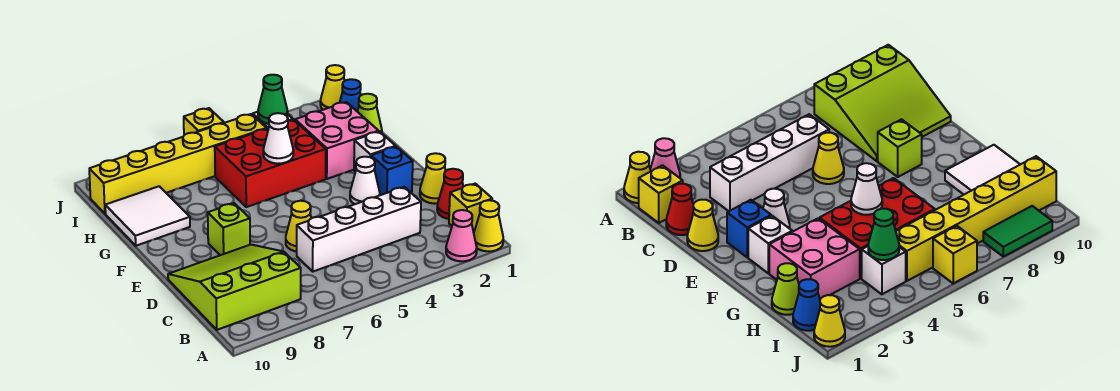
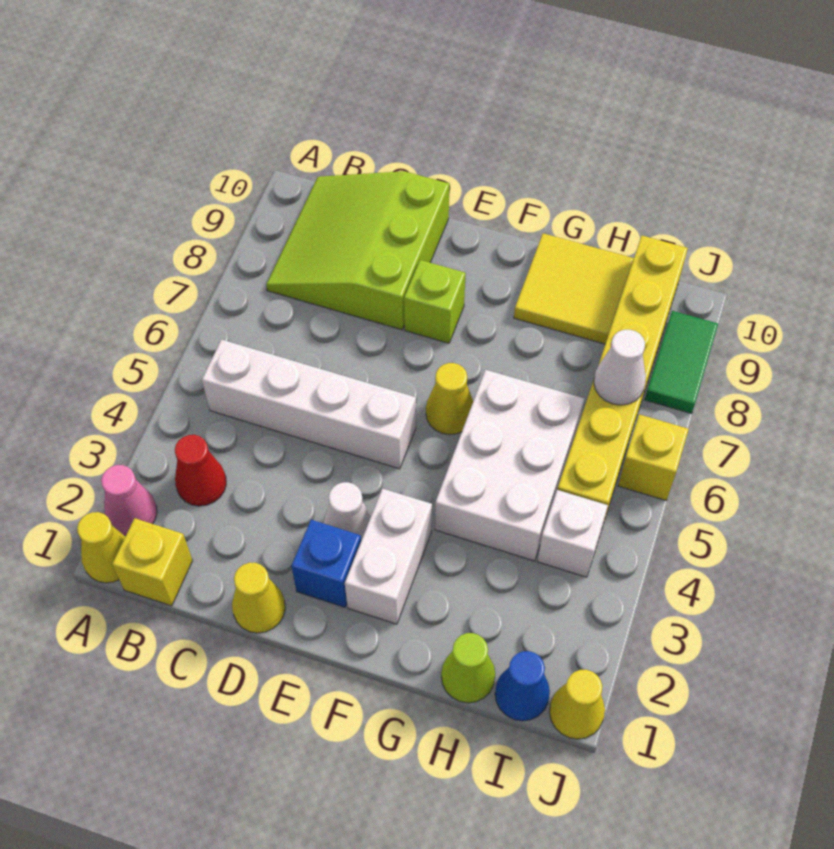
lime slope B8:D10 level 1 top B -> lime slope B8:D10 level 1 top D
red cone C1 level 1 -> red cone B3 level 1
white brick C3:C6 level 1 -> white brick B5:E5 level 1
yellow cone D6 level 1 -> yellow cone F6 level 1
white brick F2 level 1 -> white brick F2:F3 level 1
pink brick G2:H3 level 1 -> none
red brick G4:H6 level 1 -> white brick G4:H6 level 1
white cone G5 level 2 -> white cone I7 level 2
white tile G9:H10 level 1 -> yellow tile G9:H10 level 1
green cone I4 level 2 -> none

